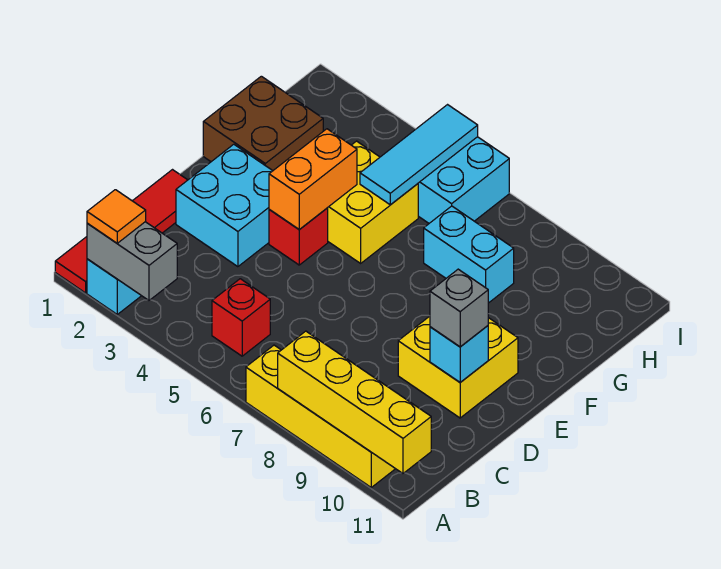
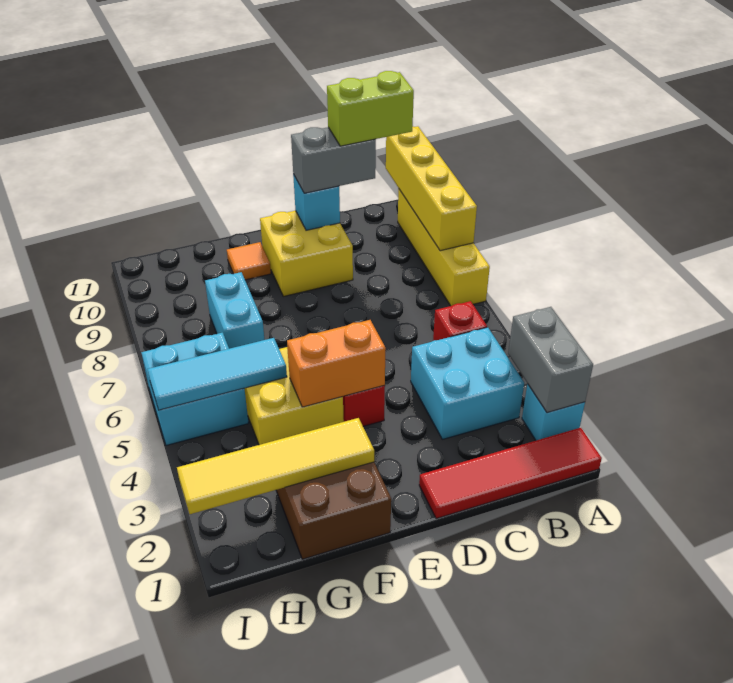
orange tile A2 level 3 -> orange tile F10 level 1
none -> lime brick B10:C10 level 4
cyan brick D2:E3 level 1 -> cyan brick B3:C4 level 1
grey brick D10 level 3 -> grey brick C10:D10 level 3
none -> yellow tile F2:I2 level 2

